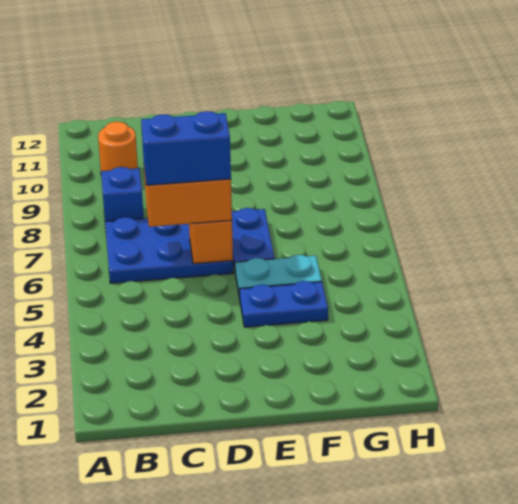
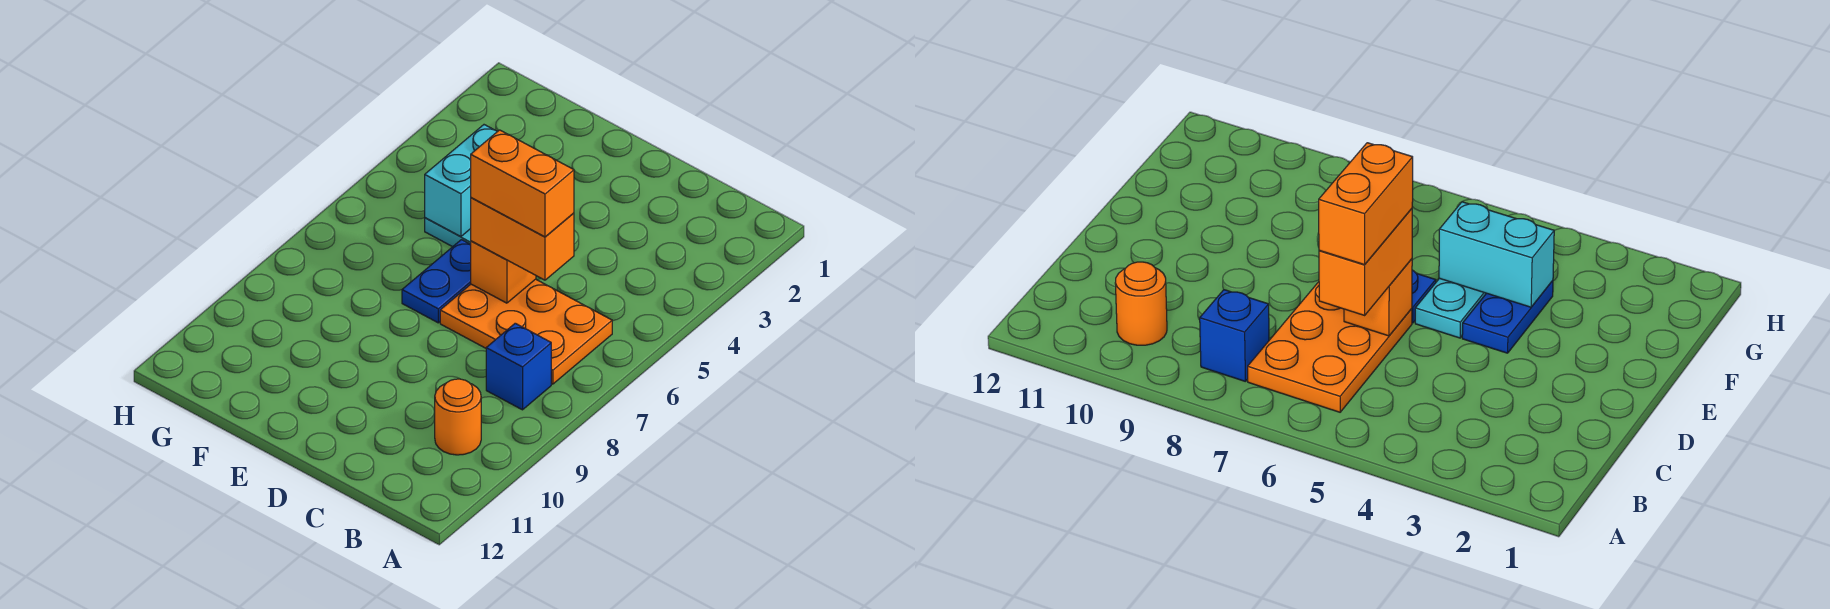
blue plate B6:D7 level 1 -> orange plate B6:D7 level 1
blue brick C6:D6 level 4 -> orange brick C6:D6 level 4
none -> cyan brick F4:F5 level 2

